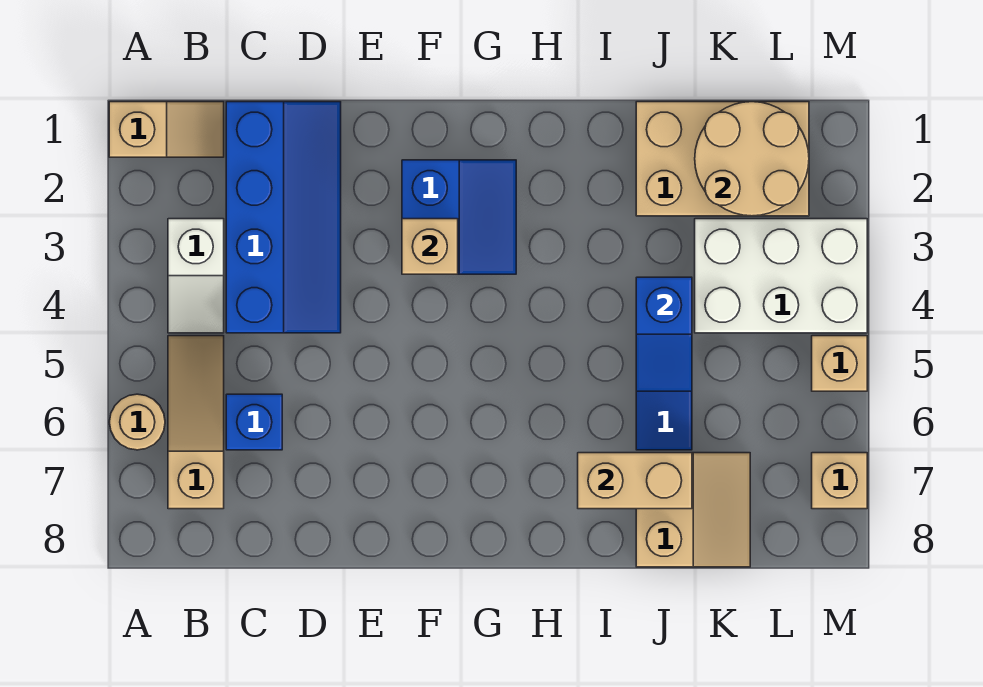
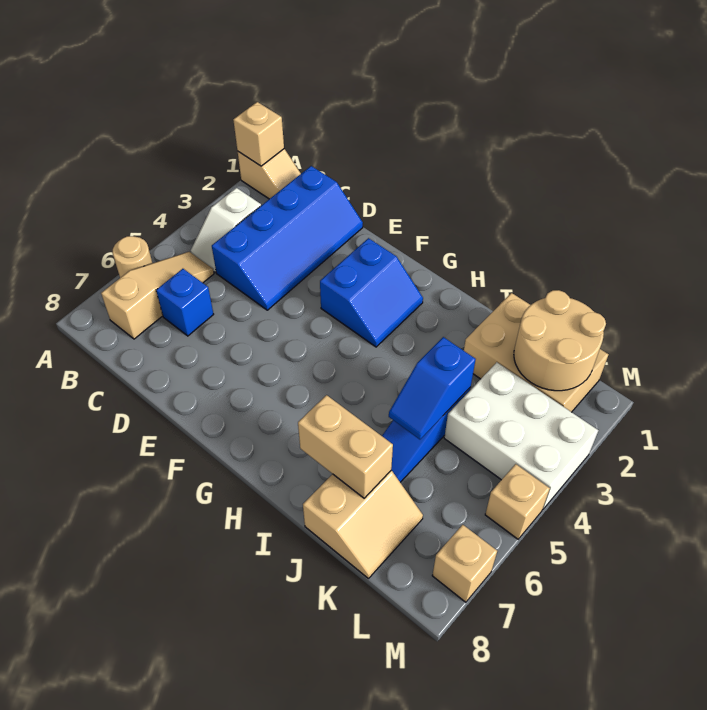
tan brick F3 level 2 -> tan brick A1 level 2

